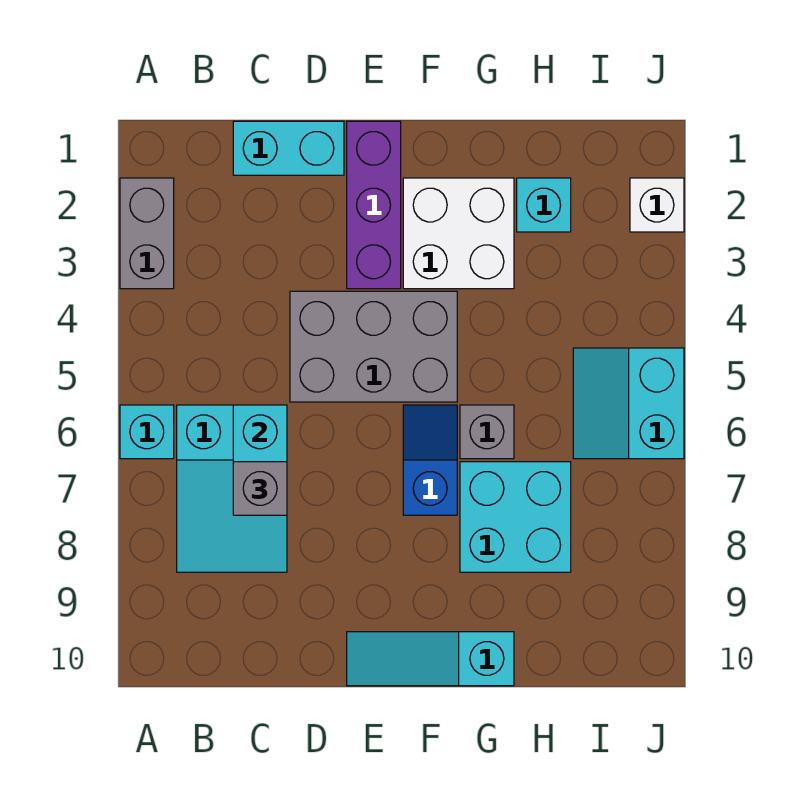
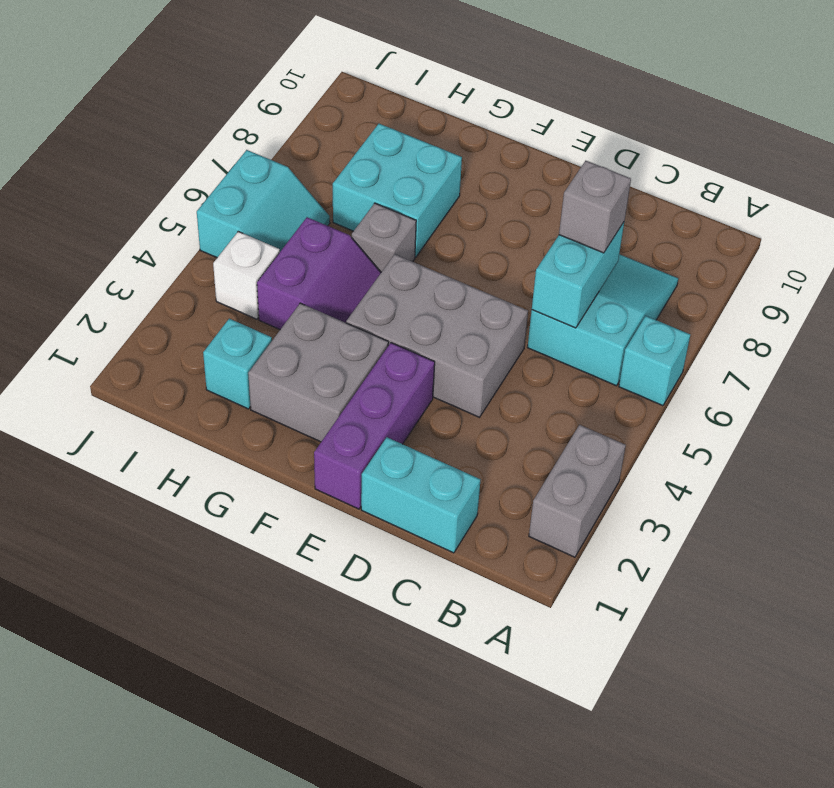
cyan slope E10:G10 level 1 top G -> none
white brick F2:G3 level 1 -> grey brick F2:G3 level 1
blue slope F6:F7 level 1 top 7 -> none
none -> purple slope G4:H5 level 1 top H
white brick J2 level 1 -> white brick I4 level 1

